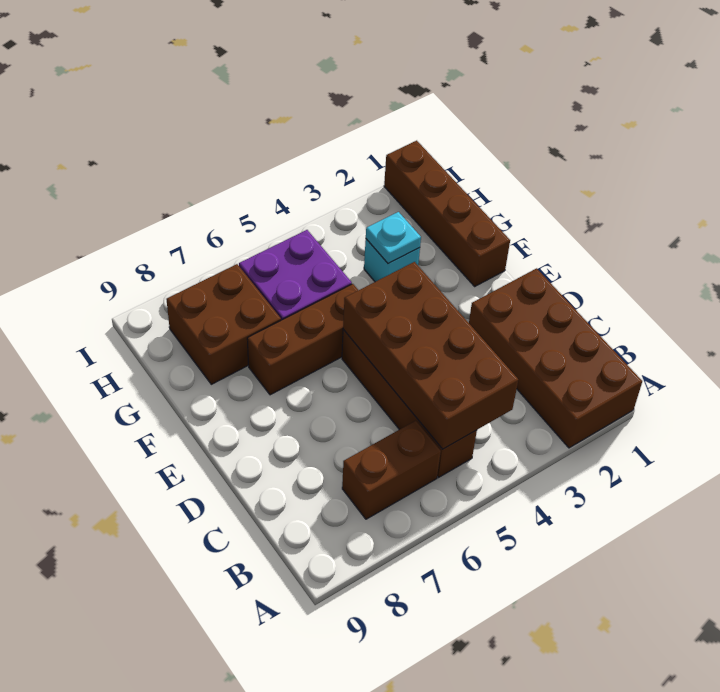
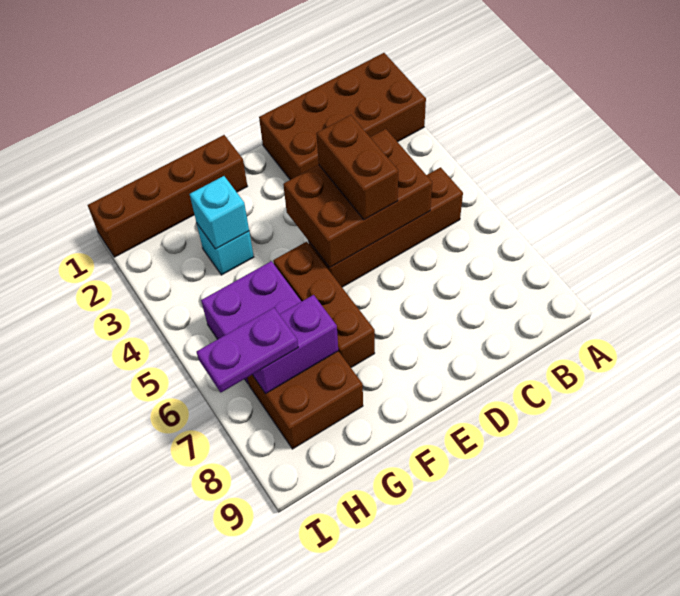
brown brick B4:E5 level 2 -> brown brick C4:E5 level 2
brown brick B6:B7 level 1 -> brown brick D4:D5 level 3
cyan plate G3 level 2 -> cyan brick G3 level 2
none -> purple brick G7:H7 level 2
none -> purple plate H7:I7 level 3

